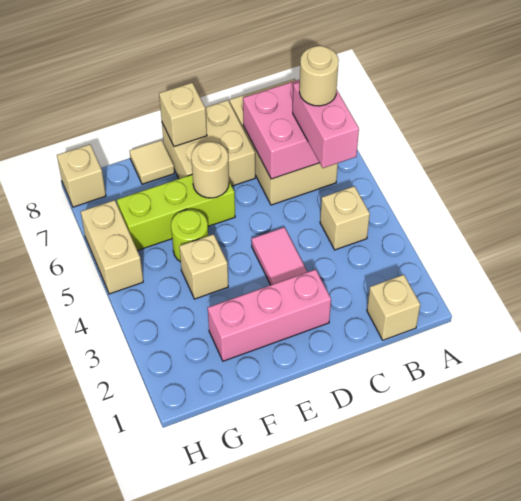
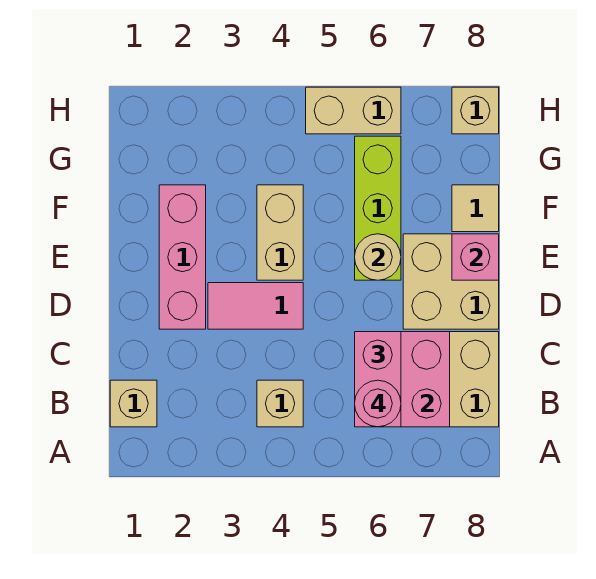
pink brick B5:B6 level 3 -> pink brick B6:C6 level 3
tan round brick B6 level 4 -> pink round brick B6 level 4
tan brick E8 level 2 -> pink brick E8 level 2
tan brick F4 level 1 -> tan brick E4:F4 level 1
lime round brick F5 level 1 -> none

